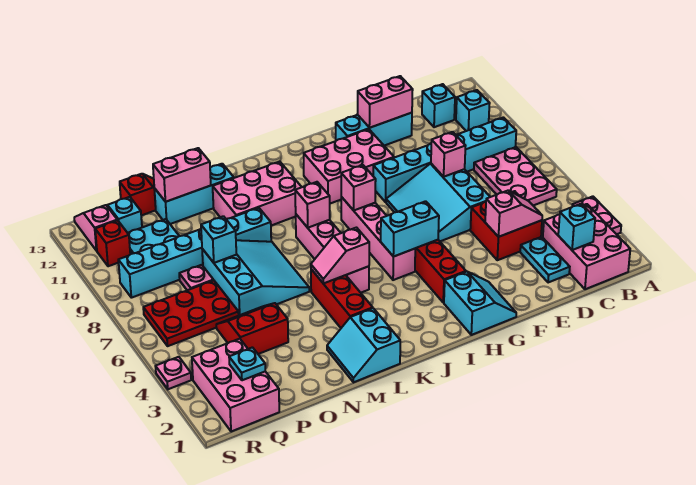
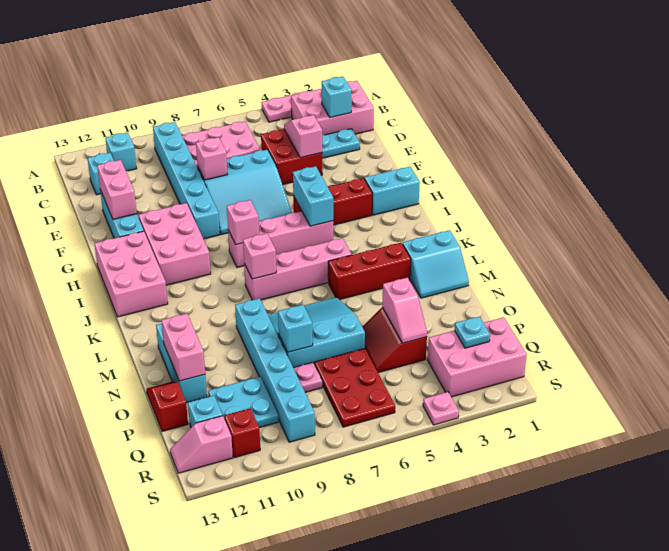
pink slope K5:L5 level 2 top K -> pink slope O4:P4 level 2 top O
pink brick K10:M11 level 1 -> pink brick H12:J13 level 1

